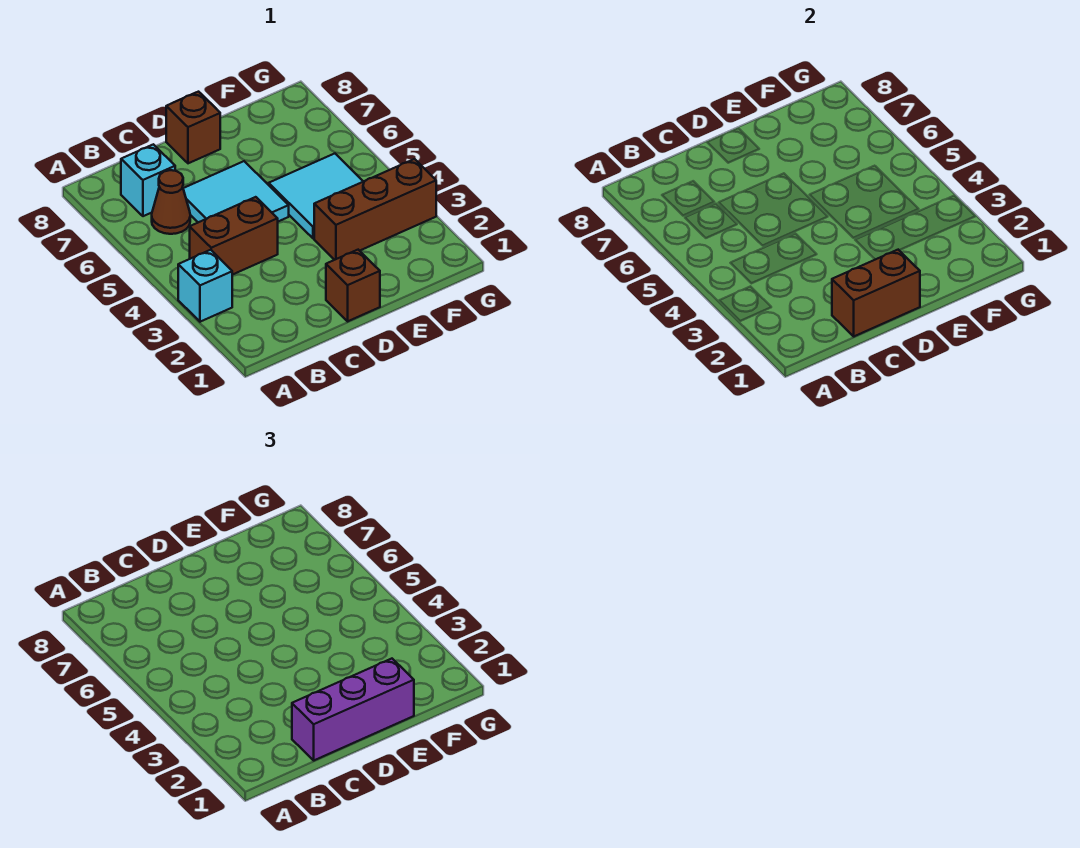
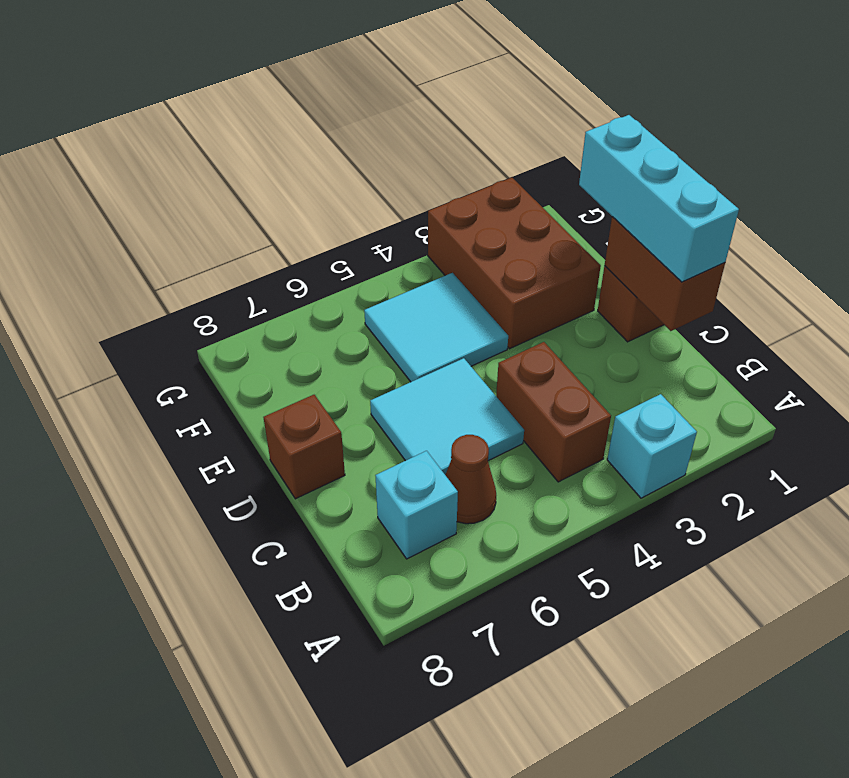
purple brick C1:E1 level 3 -> cyan brick C1:E1 level 3
brown brick E3:G3 level 1 -> brown brick E2:G3 level 1

